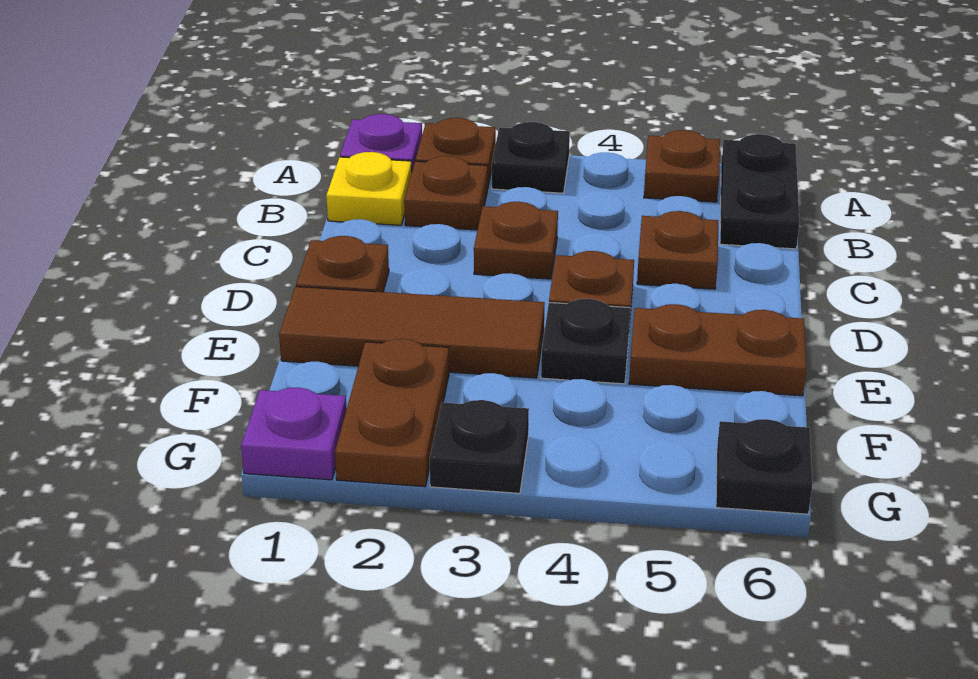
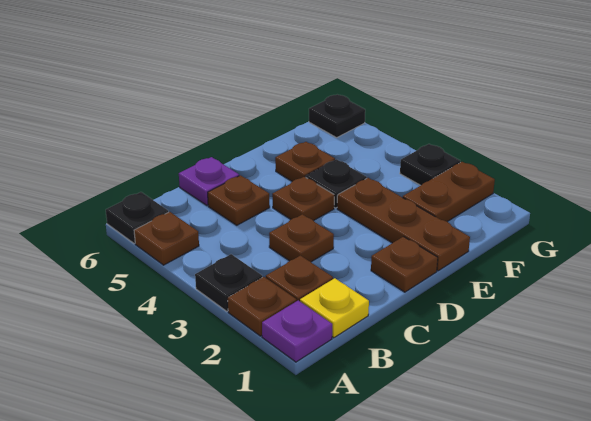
black plate A6:B6 level 1 -> black plate A6 level 1
brown tile E1:E3 level 1 -> brown plate E1:E3 level 1
brown plate E5:E6 level 1 -> brown plate E5 level 1
purple plate G1 level 1 -> purple plate C6 level 1

